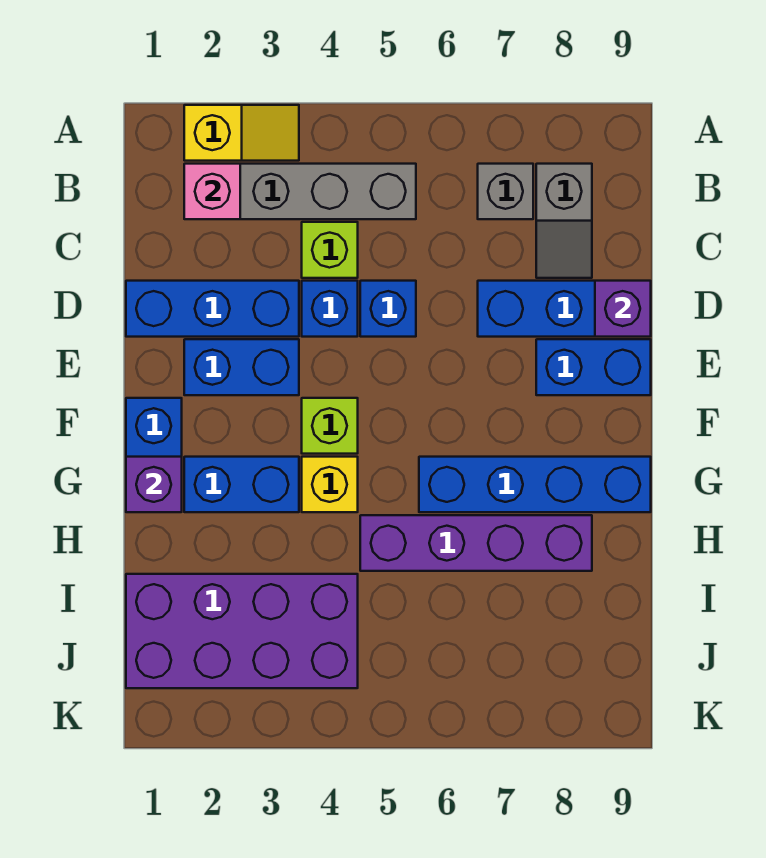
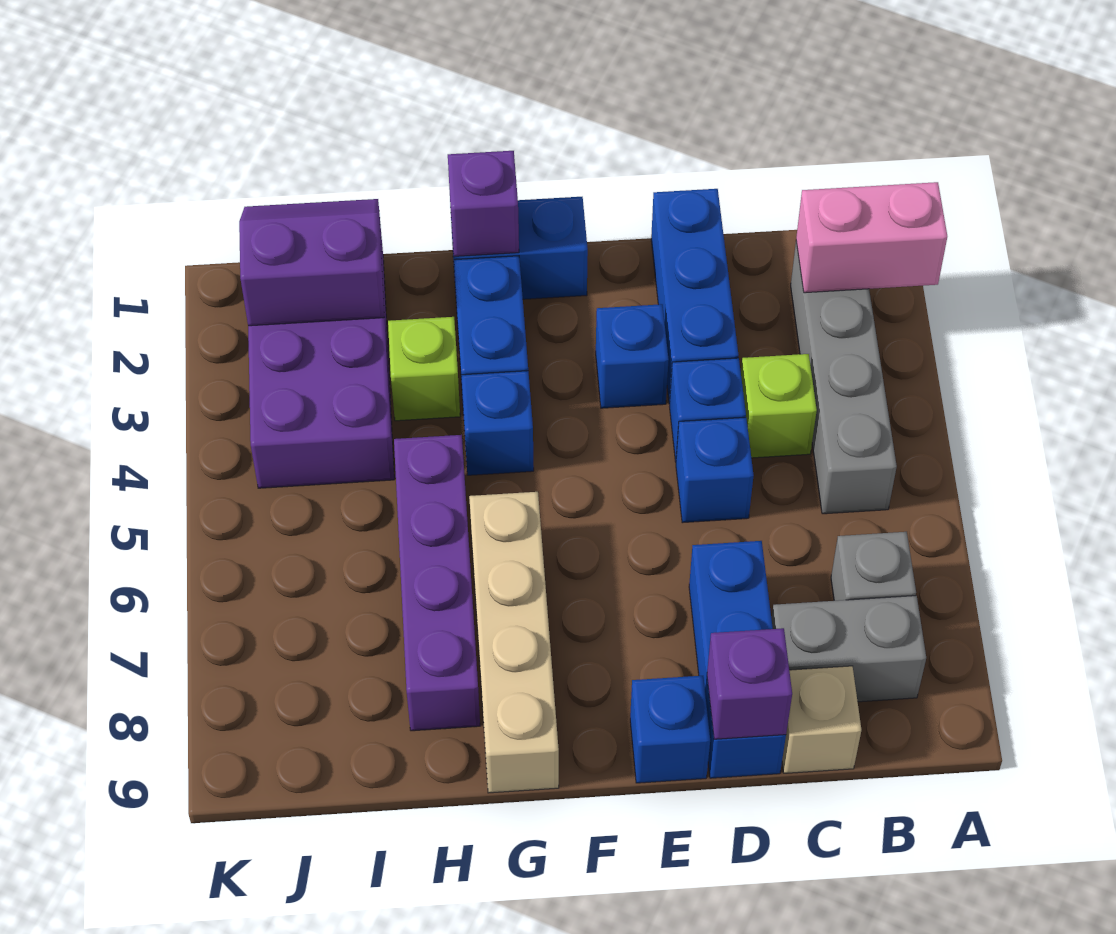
yellow slope A2:A3 level 1 top 2 -> none
pink brick B2 level 2 -> pink brick A2:B2 level 2
grey slope B8:C8 level 1 top B -> grey brick B8:C8 level 1
none -> tan brick C9 level 1
blue brick E2:E3 level 1 -> blue brick E3 level 1
blue brick E8:E9 level 1 -> blue brick E9 level 1
lime brick F4 level 1 -> lime brick H3 level 1
yellow brick G4 level 1 -> blue brick G4 level 1
blue brick G6:G9 level 1 -> tan brick G6:G9 level 1
none -> purple slope I1:J2 level 2 top 2

